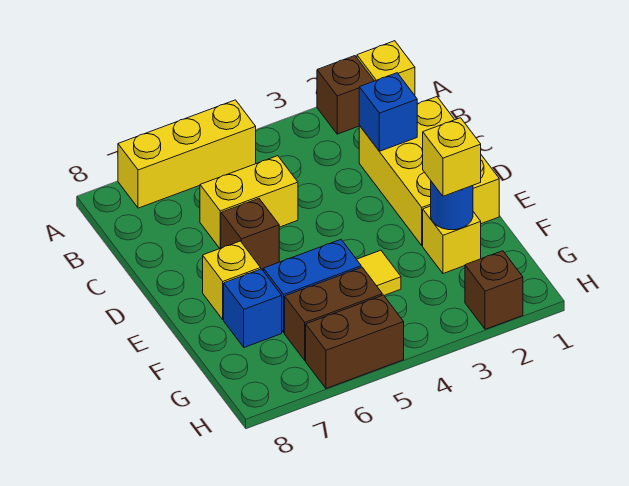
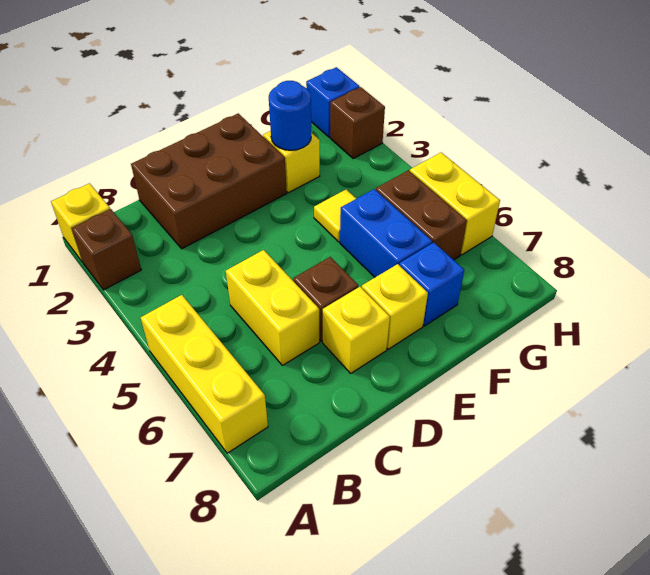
yellow brick C1:E2 level 1 -> brown brick C1:E2 level 1
blue brick C2 level 2 -> blue brick H1 level 1
yellow brick F2 level 3 -> yellow brick D7 level 1
brown brick H5:H6 level 1 -> yellow brick H5:H6 level 1

